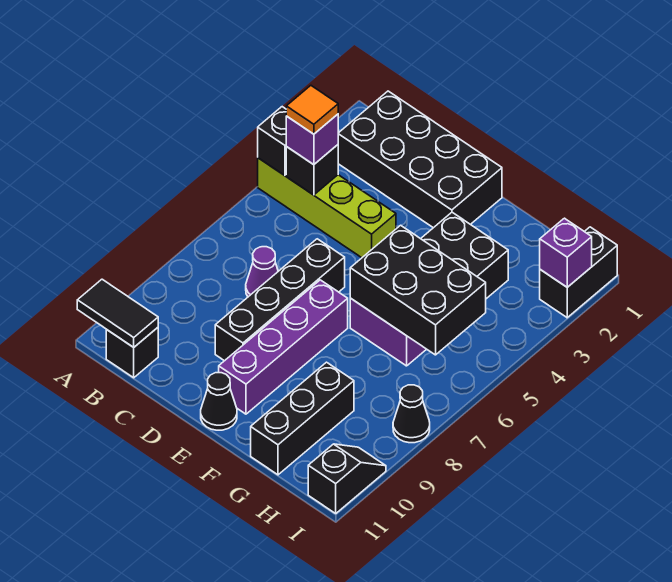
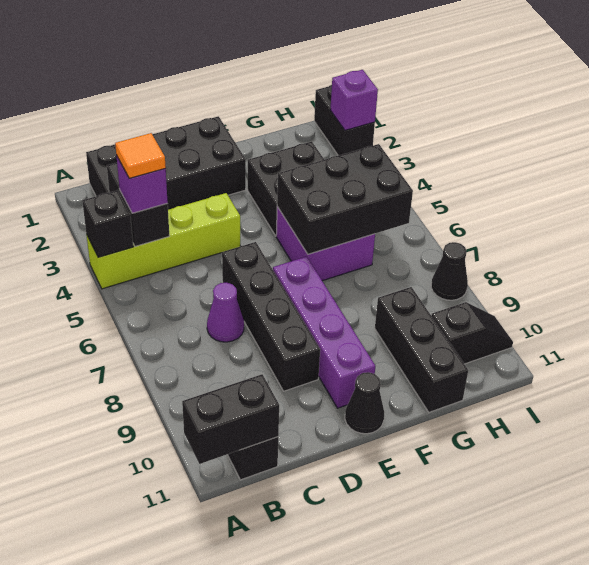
black tile A11:B11 level 2 -> black brick A11:B11 level 2
black brick B4 level 2 -> black brick B3:B4 level 2
black slope I10:I11 level 1 top 11 -> black slope H10:I10 level 1 top H

